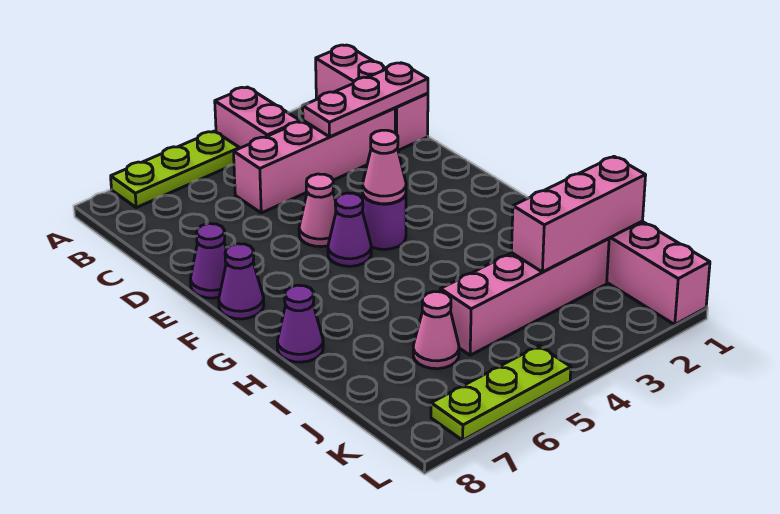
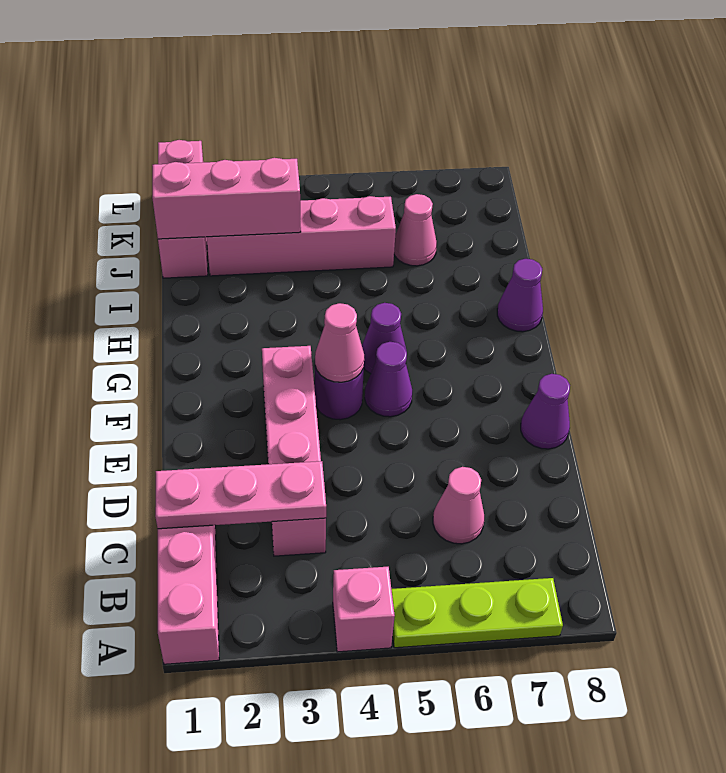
pink brick A4:B4 level 1 -> pink brick A4 level 1
pink brick C2:C5 level 1 -> pink brick C3:F3 level 1
pink cone E5 level 1 -> pink cone C6 level 1
purple cone F8 level 1 -> purple cone G5 level 1
lime plate L5:L7 level 1 -> none

